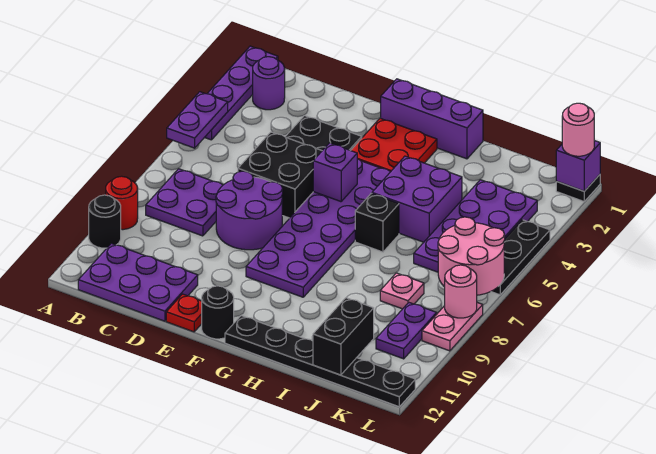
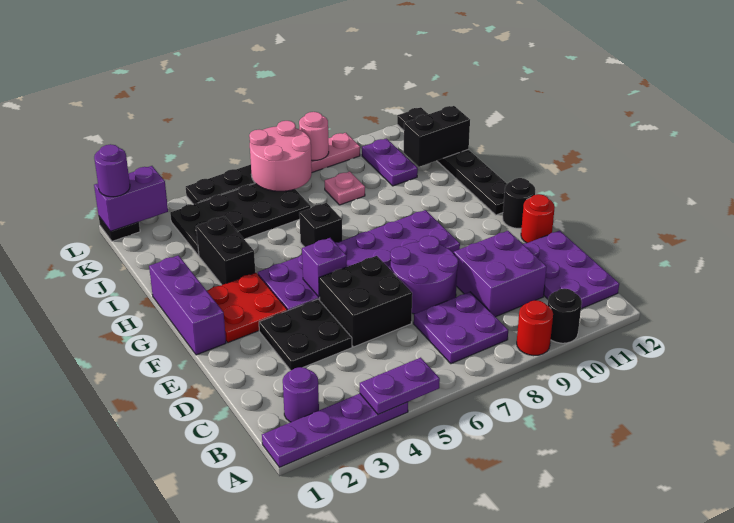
red plate E12 level 1 -> red round brick E12 level 1
none -> black brick H3:I3 level 1
purple brick H4:I5 level 1 -> purple brick C9:D10 level 1
purple plate J3:K6 level 1 -> black plate J3:K6 level 1
purple plate K9:K10 level 1 -> purple plate J10:K10 level 1
purple brick L1 level 2 -> purple brick L1:L2 level 2
pink round brick L1 level 3 -> purple round brick L1 level 3

